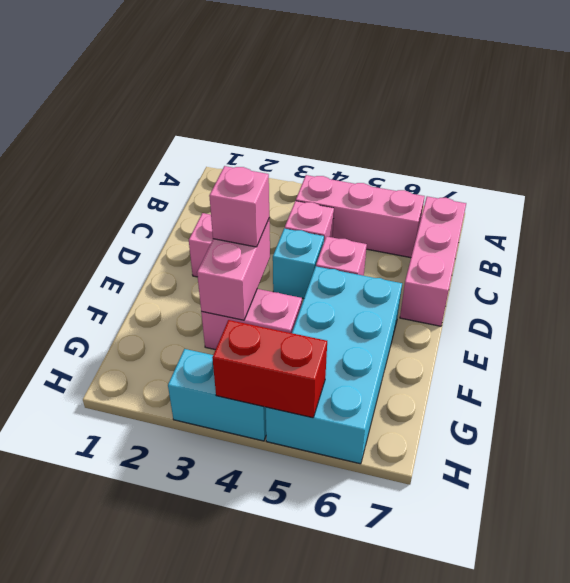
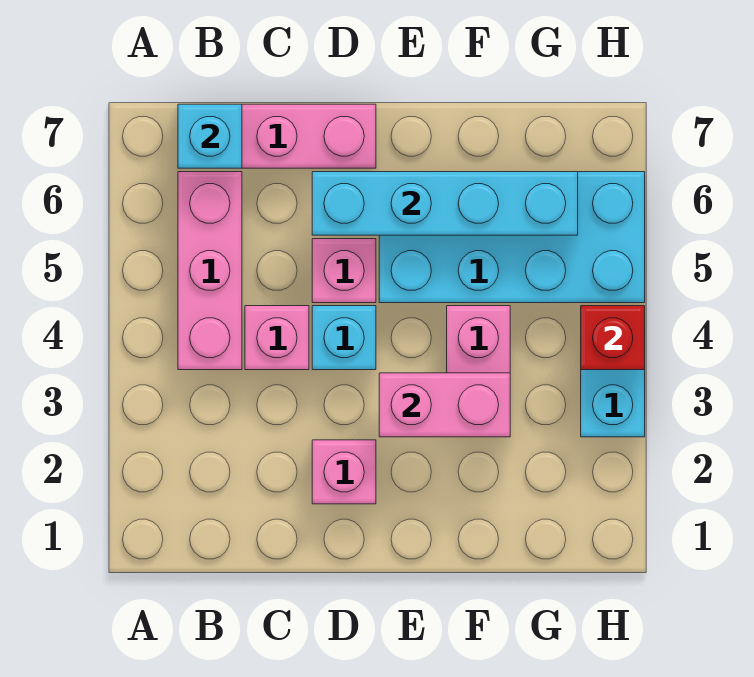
none -> cyan brick B7 level 2
none -> cyan brick D6:G6 level 2
pink brick E3 level 3 -> none
red brick H4:H5 level 2 -> red brick H4 level 2

